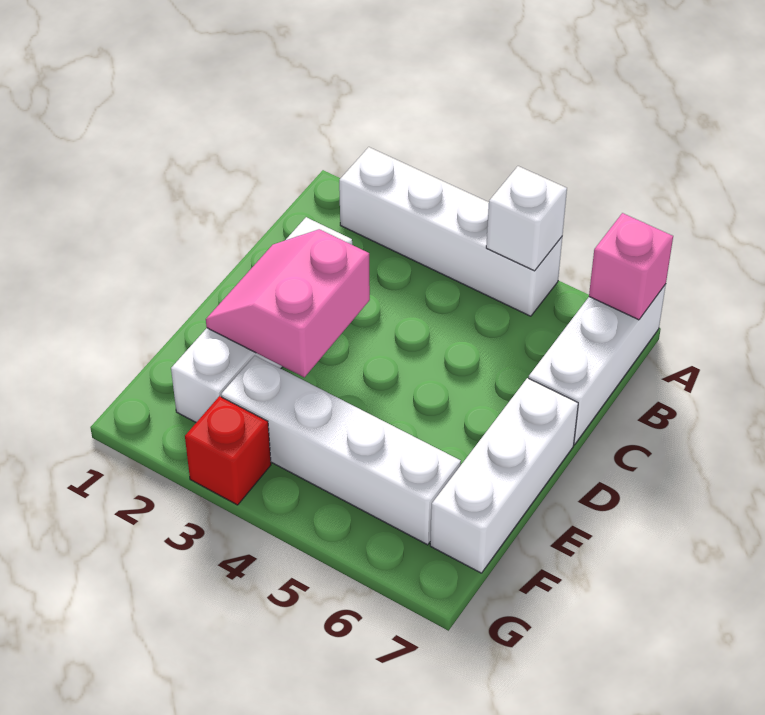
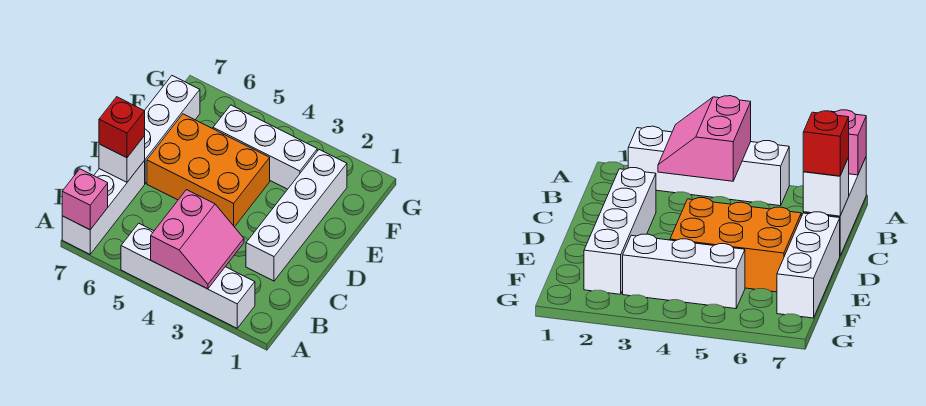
white brick A5 level 2 -> white brick C7 level 2
pink slope D2:E3 level 2 top 3 -> pink slope A3:B4 level 2 top 4
none -> orange brick D4:E6 level 1
white brick F3:F6 level 1 -> white brick F3:F5 level 1
red brick G3 level 1 -> red brick C7 level 3

